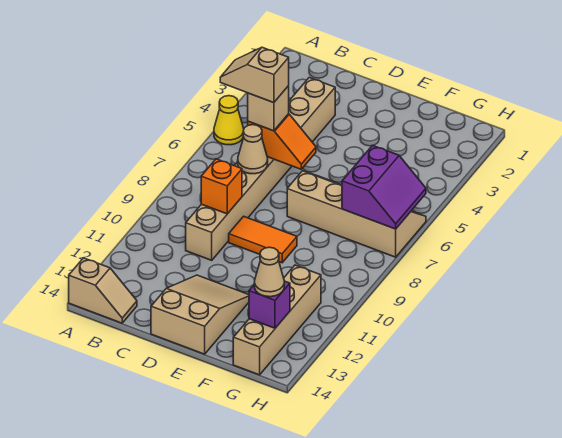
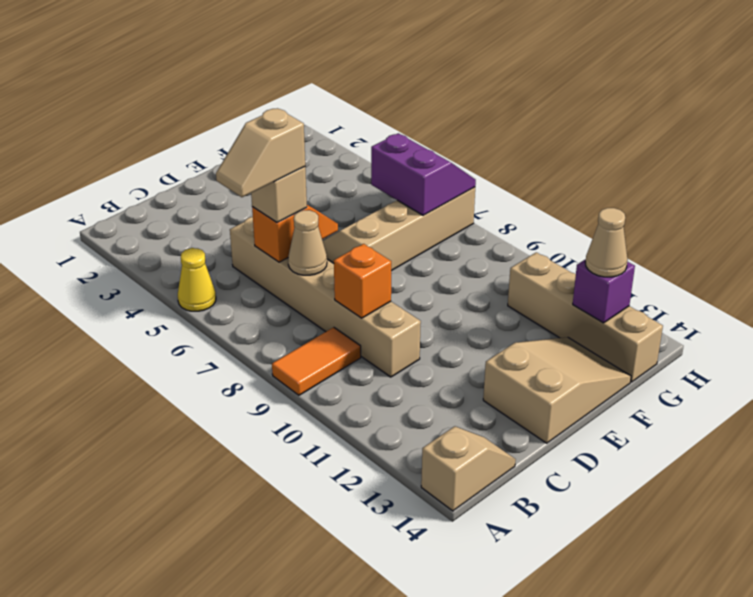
tan brick C3:C10 level 1 -> tan brick C5:C10 level 1
orange tile D9:E9 level 1 -> orange tile A9:B9 level 1
tan slope D12:E14 level 1 top 14 -> tan slope D13:F14 level 1 top D

